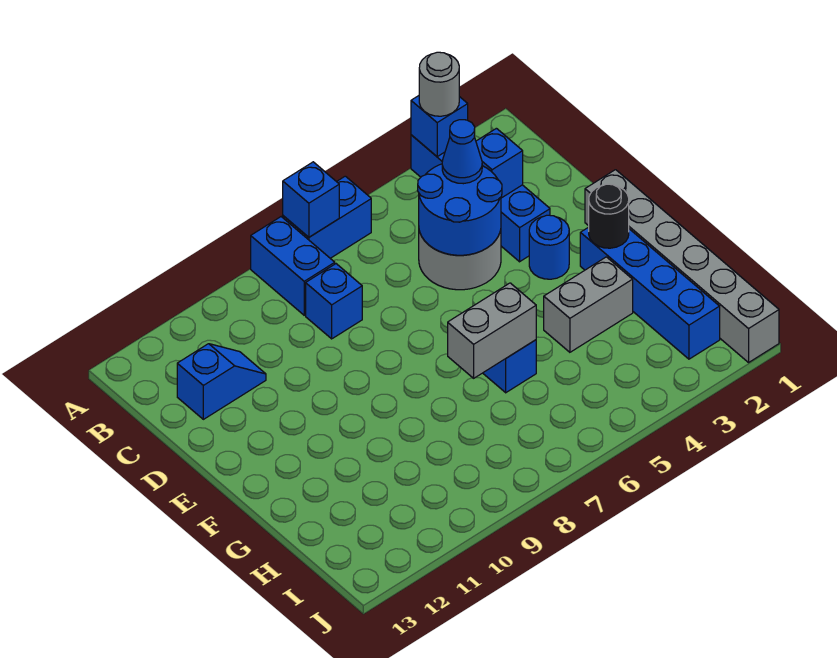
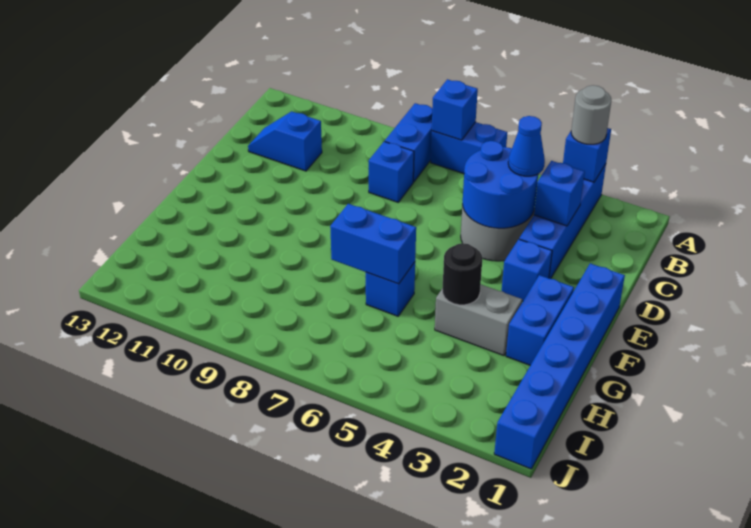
blue slope C11:C12 level 1 top 12 -> blue slope C11:C12 level 1 top 11
grey brick E1:J1 level 1 -> blue brick E1:J1 level 1
blue round brick E3 level 1 -> blue brick E3 level 1
blue brick F2:I2 level 1 -> blue brick F2:G2 level 1
black round brick F2 level 2 -> black round brick G4 level 2
grey brick G6:G7 level 2 -> blue brick G6:G7 level 2

